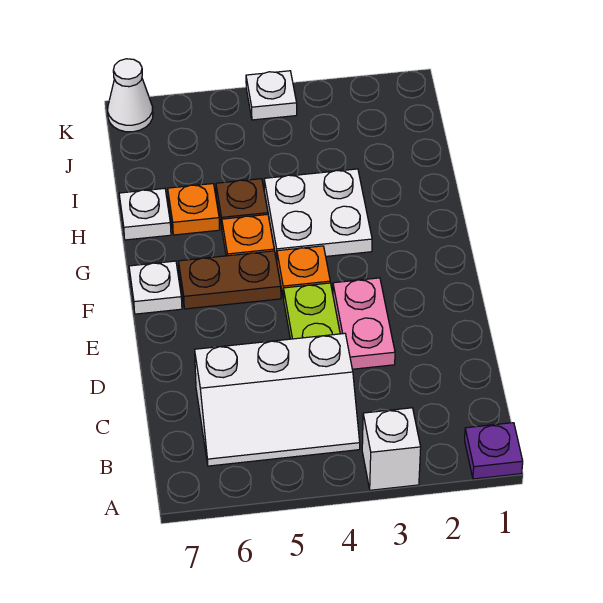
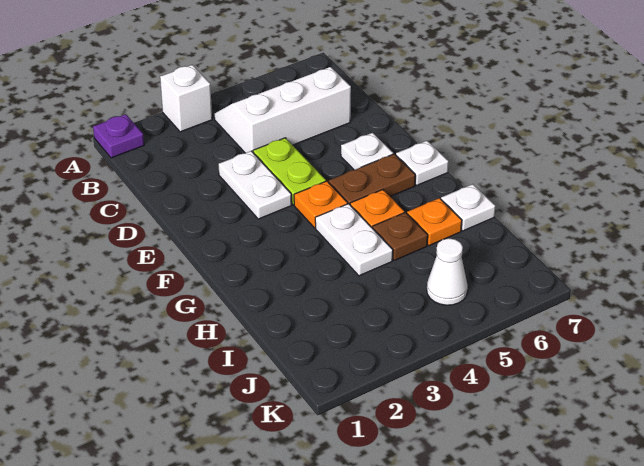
pink plate D3:E3 level 1 -> white plate D3:E3 level 1
white plate G3:H4 level 1 -> white plate G4:H4 level 1
white plate K4 level 1 -> white plate E6 level 1
white cone K7 level 1 -> white cone J5 level 1

